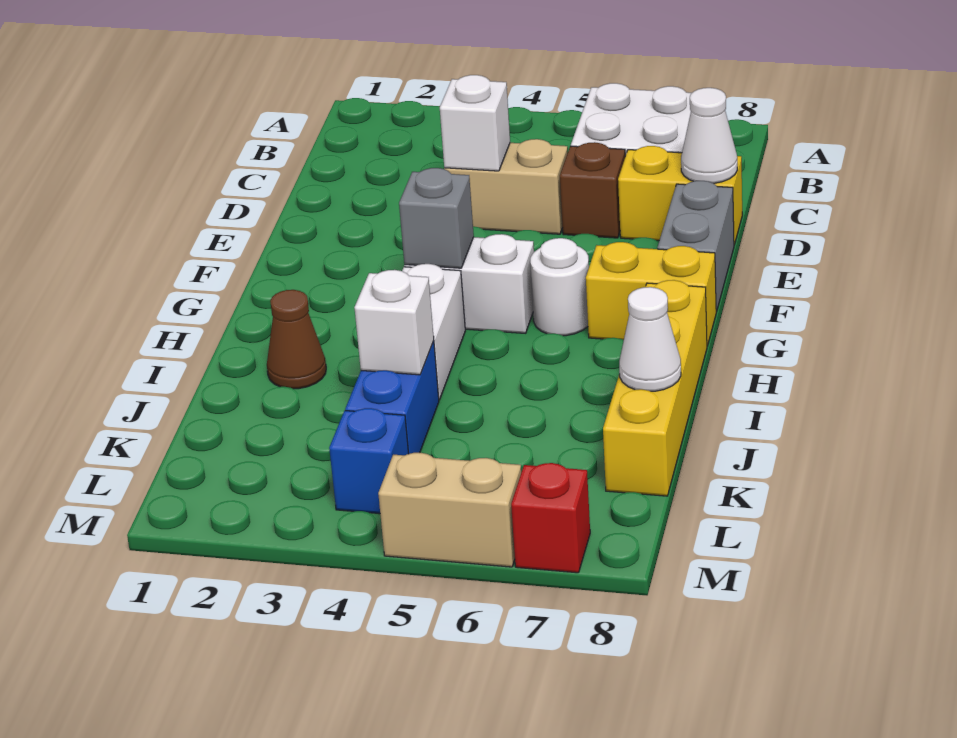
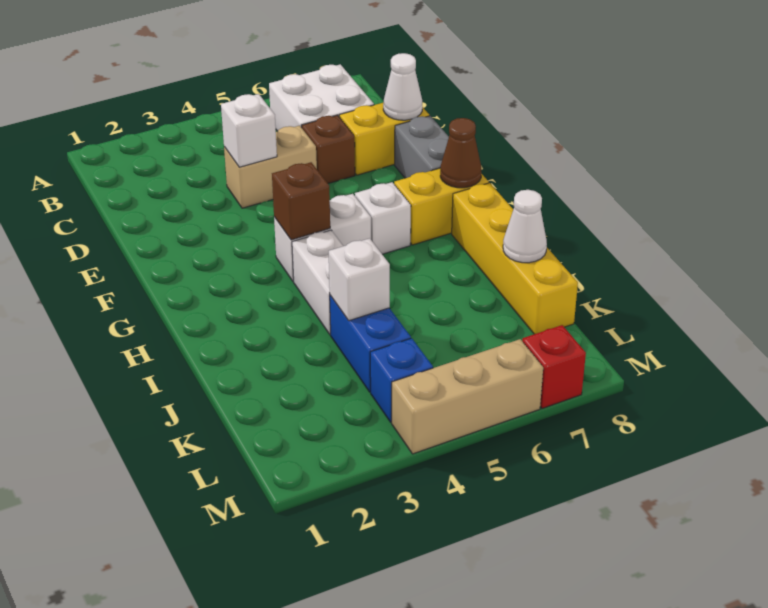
grey brick G4 level 2 -> brown brick G4 level 2
white round brick G6 level 1 -> white brick G6 level 1
brown cone I2 level 1 -> brown cone G8 level 2
tan brick M5:M6 level 1 -> tan brick M4:M6 level 1

